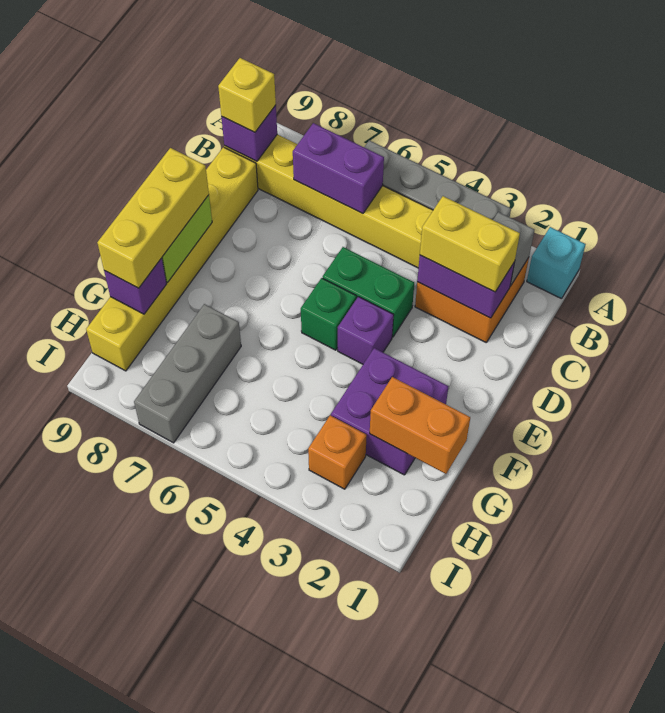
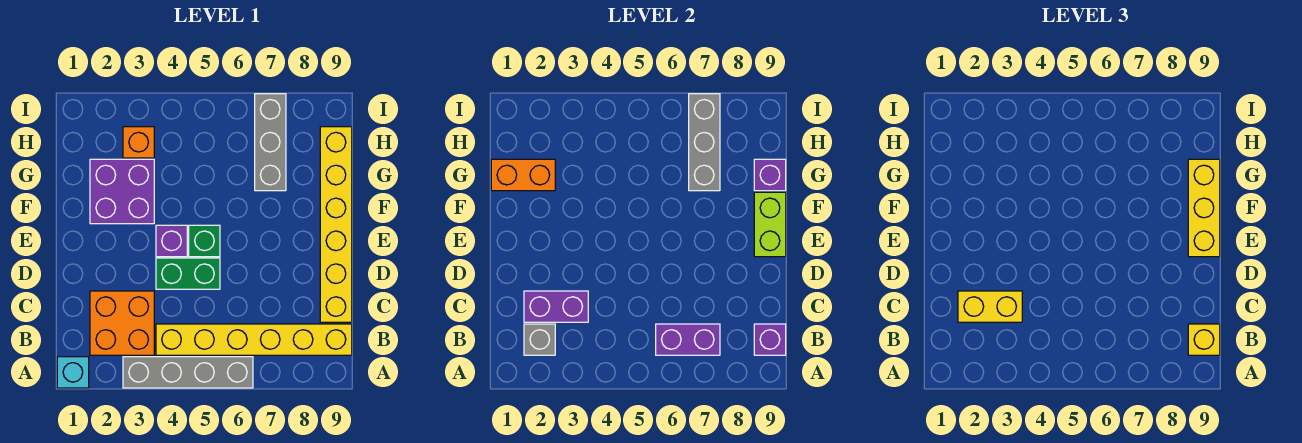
none -> grey brick G7:I7 level 2

